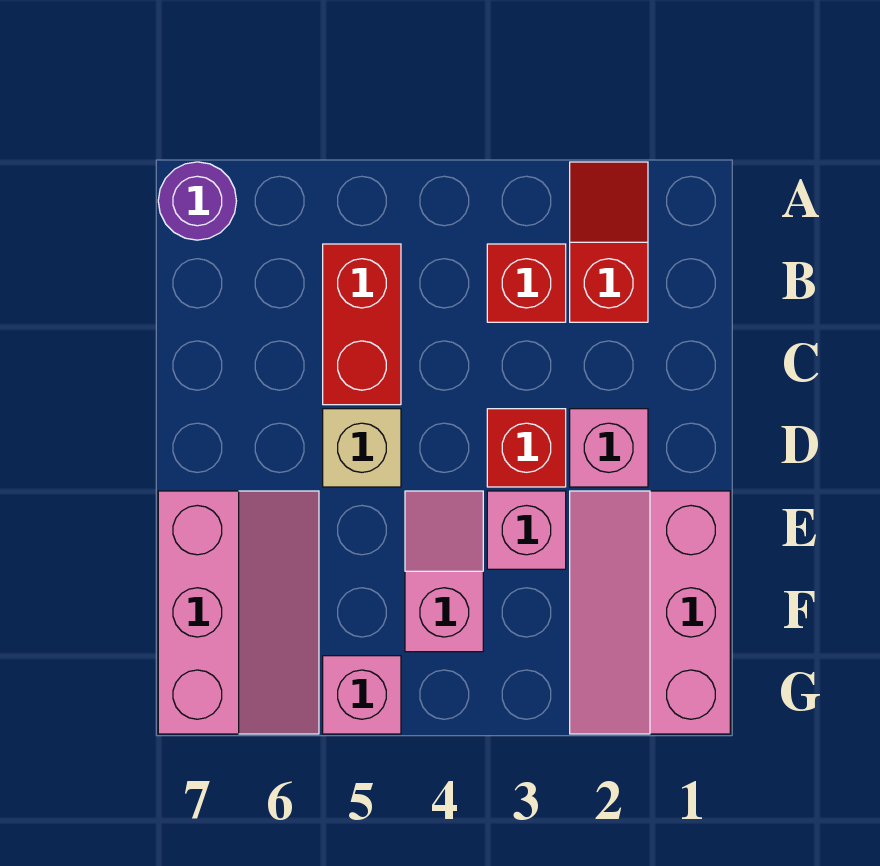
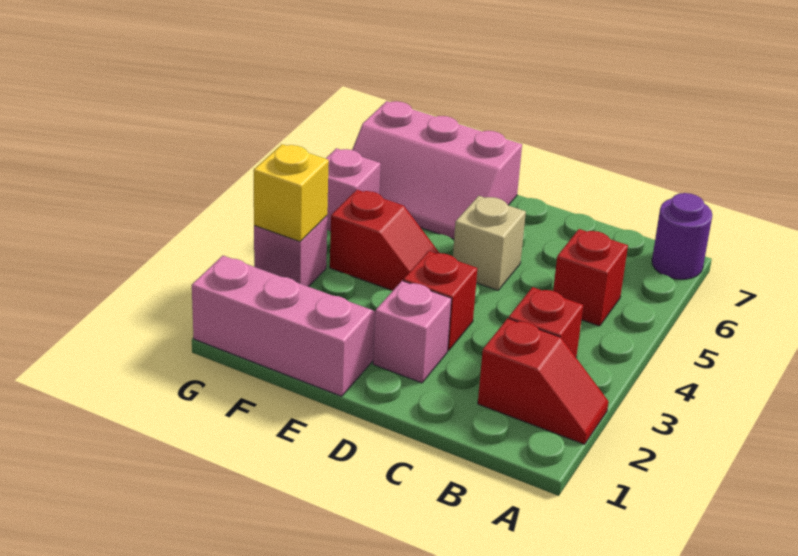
red brick B5:C5 level 1 -> red brick B5 level 1
pink brick E3 level 1 -> pink brick G3 level 1
pink slope E4:F4 level 1 top F -> red slope E4:F4 level 1 top F
none -> yellow brick G3 level 2

